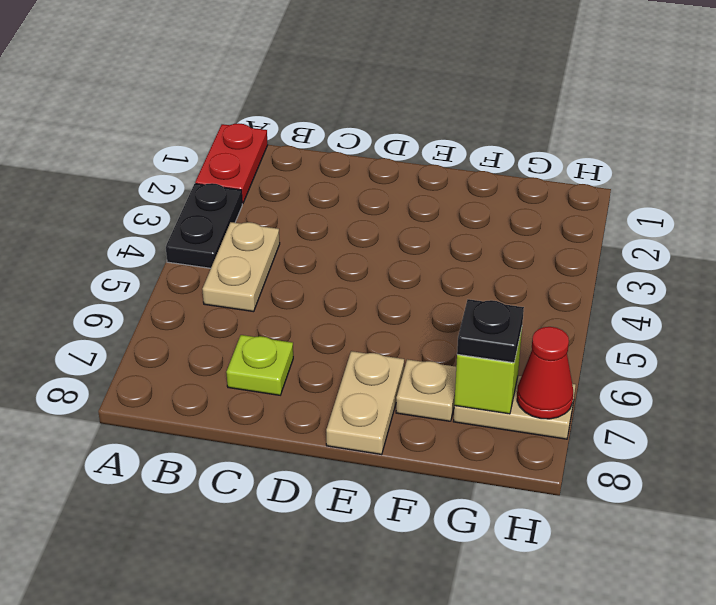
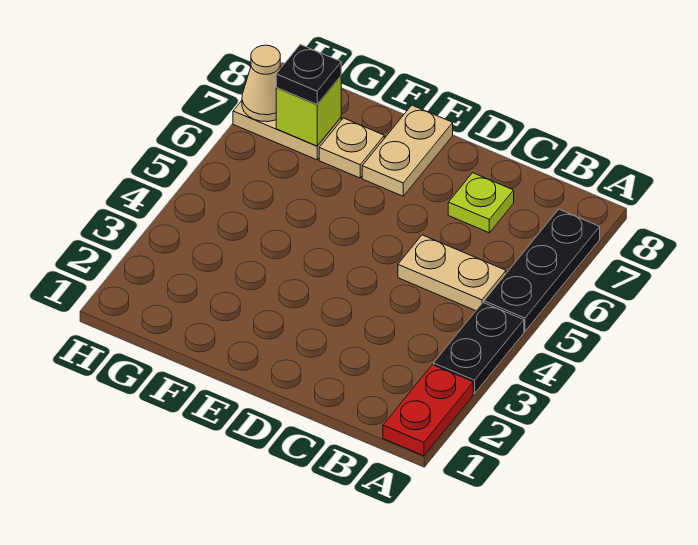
none -> black plate A5:A7 level 1
tan plate B4:B5 level 1 -> tan plate B5:C5 level 1
red cone H7 level 2 -> tan cone H7 level 2

